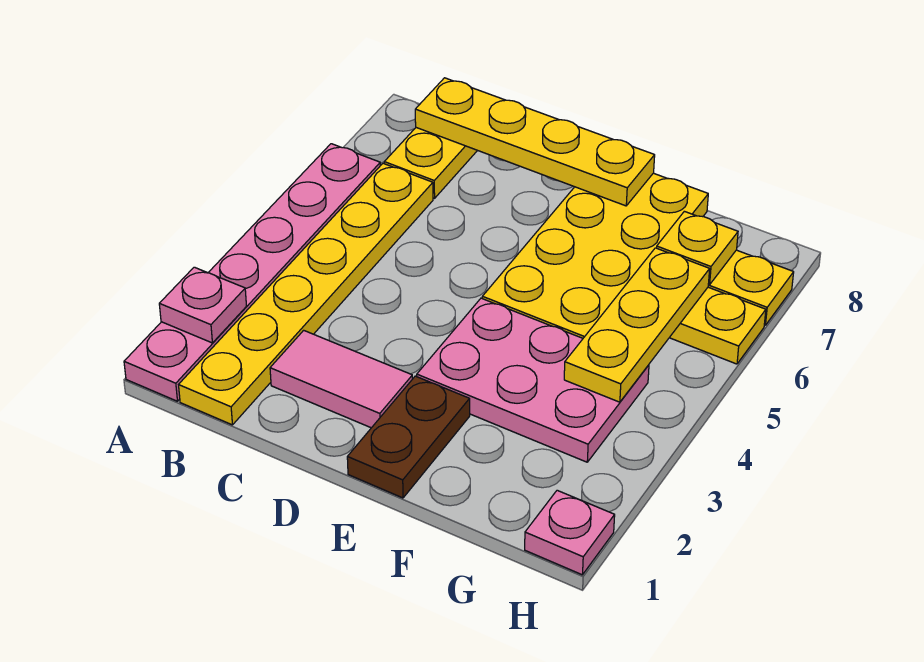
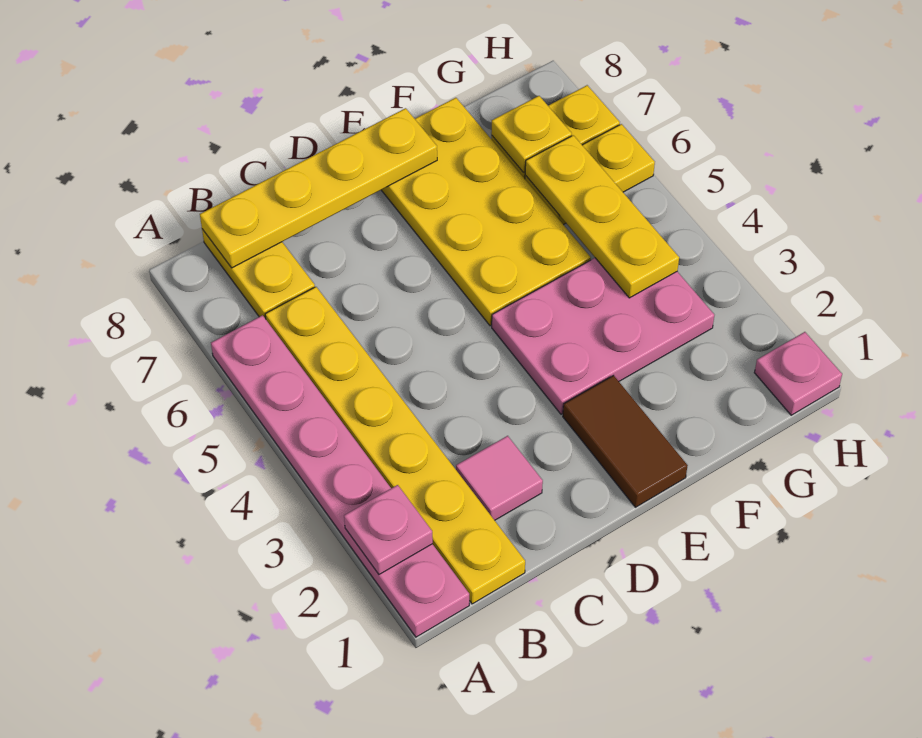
pink tile C2:D2 level 1 -> pink tile C2 level 1
brown plate E1:E2 level 1 -> brown tile E1:E2 level 1

